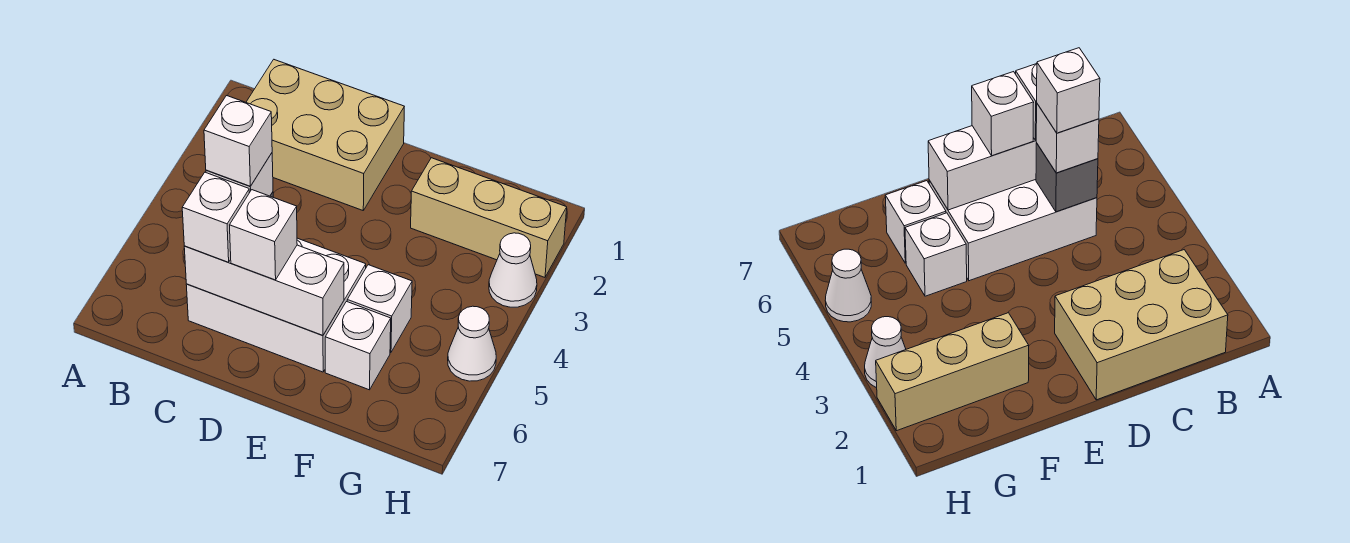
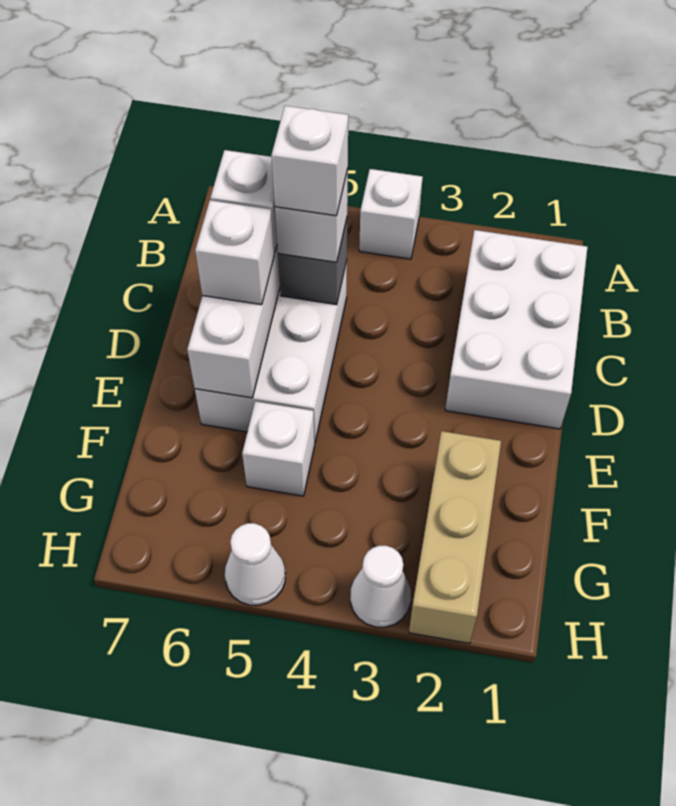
tan brick B1:D2 level 1 -> white brick B1:D2 level 1
white brick F6 level 1 -> white brick A4 level 1

